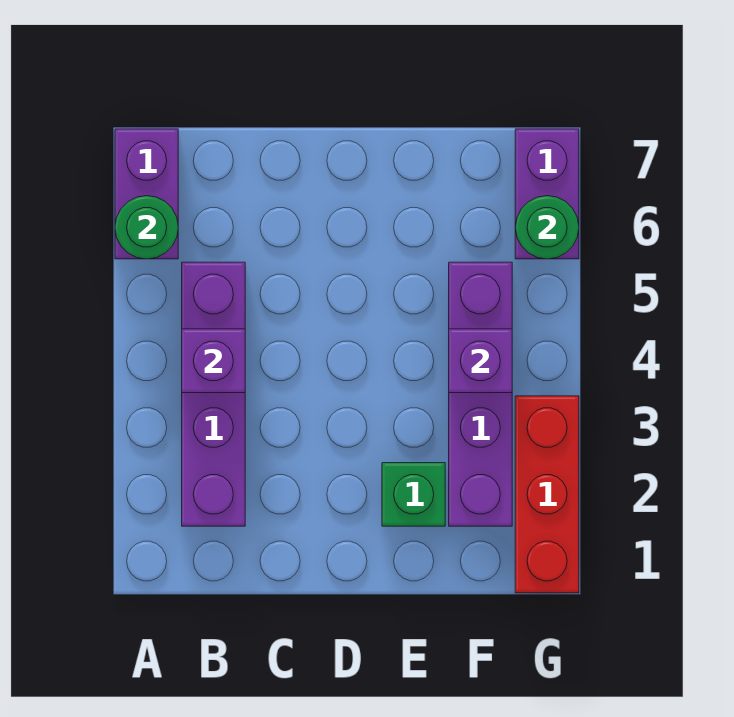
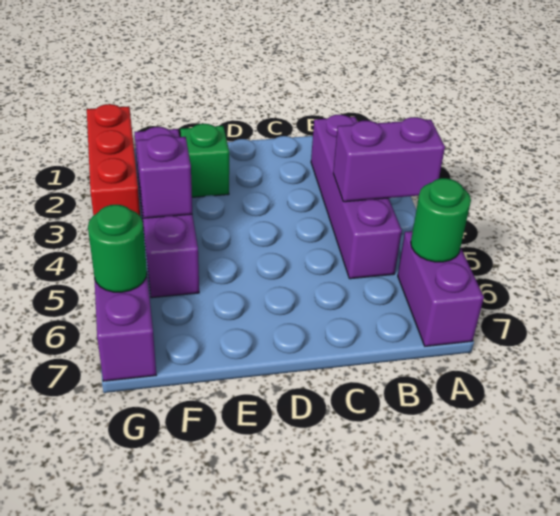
purple brick B4 level 2 -> purple brick A4:B4 level 2

